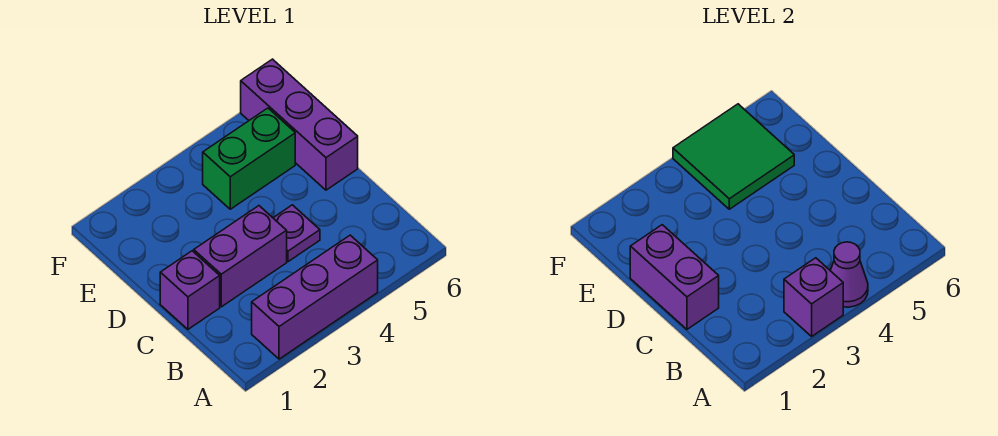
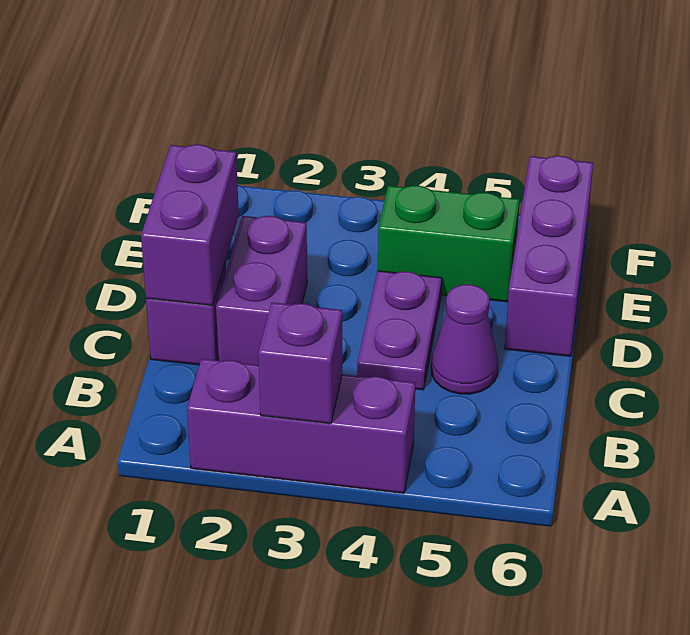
purple cone A4 level 2 -> purple cone C5 level 1
purple brick C2:C3 level 1 -> purple brick C2:D2 level 1
purple plate C4 level 1 -> purple plate C4:D4 level 1
green tile E4:F5 level 2 -> none

